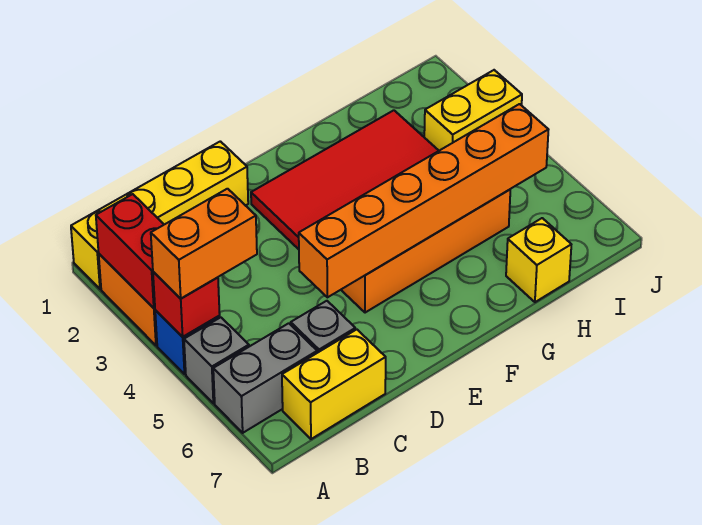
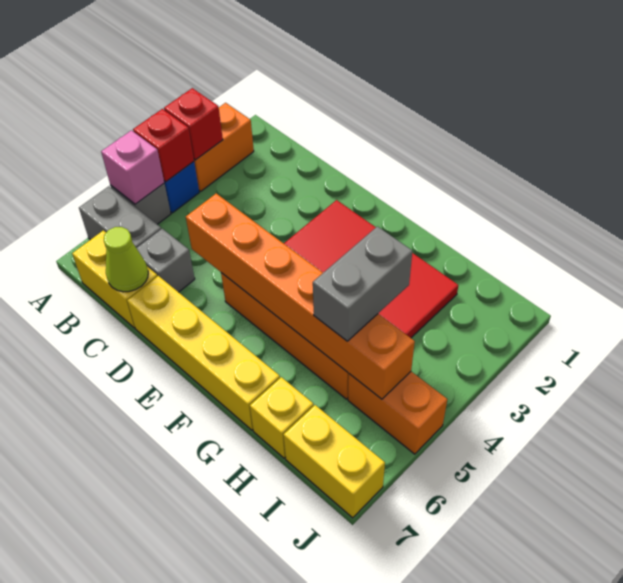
yellow brick A1:D1 level 1 -> yellow brick D7:G7 level 1
red brick A2:A3 level 2 -> red brick A3 level 2
orange brick A4:B4 level 3 -> orange brick I5:J5 level 1
none -> pink brick A5 level 2
none -> lime cone C7 level 2
none -> grey brick H4:H5 level 3
yellow brick I3:J3 level 1 -> yellow brick I7:J7 level 1

